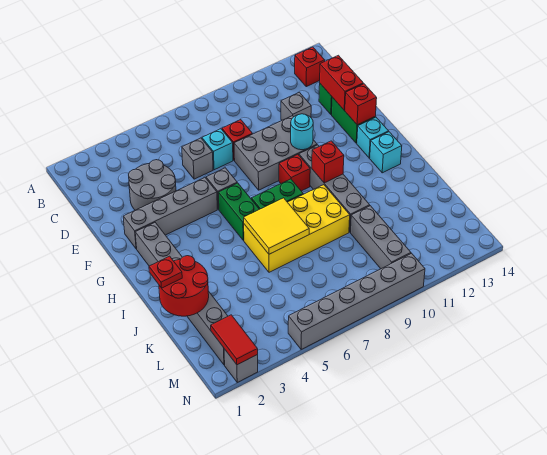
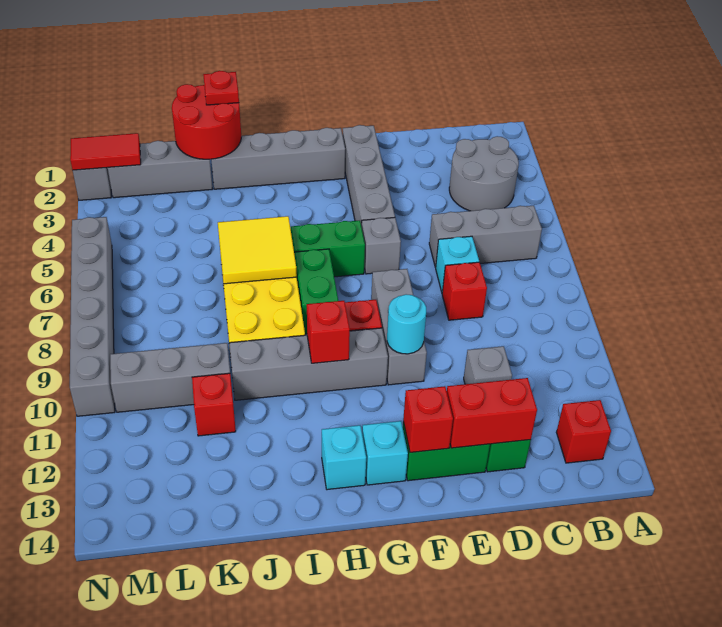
grey round brick D3:E4 level 1 -> grey round brick B3:C4 level 1
grey brick D6 level 1 -> grey brick B6:D6 level 1
grey brick E8:F10 level 1 -> grey brick F8:F10 level 1
none -> red brick K11 level 1

